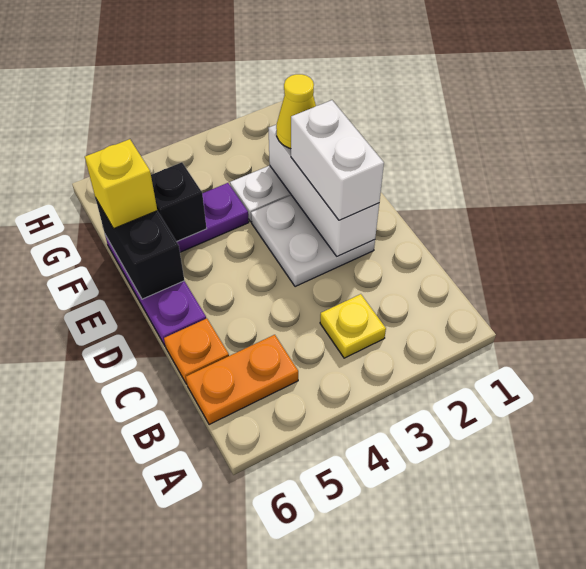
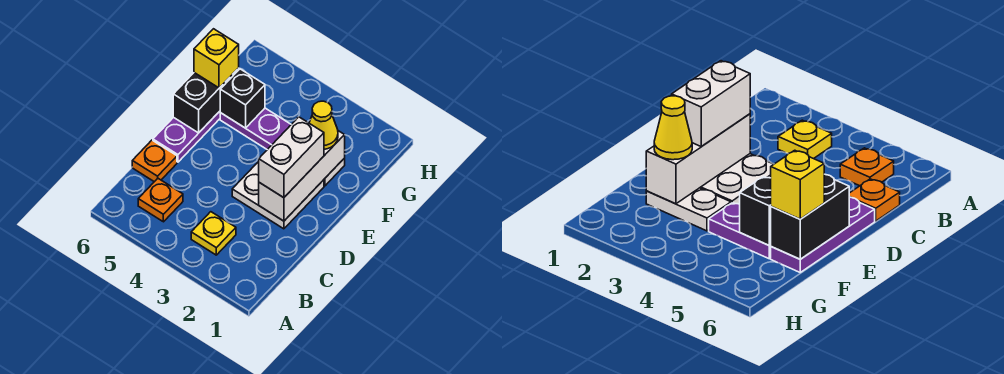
orange plate B5:B6 level 1 -> orange plate B5 level 1

